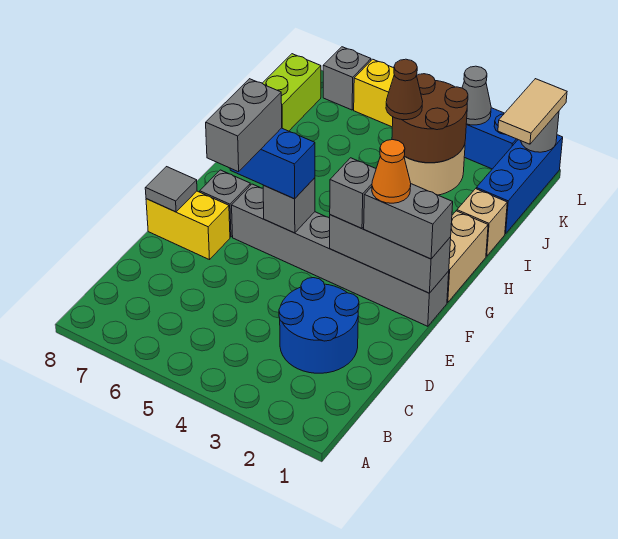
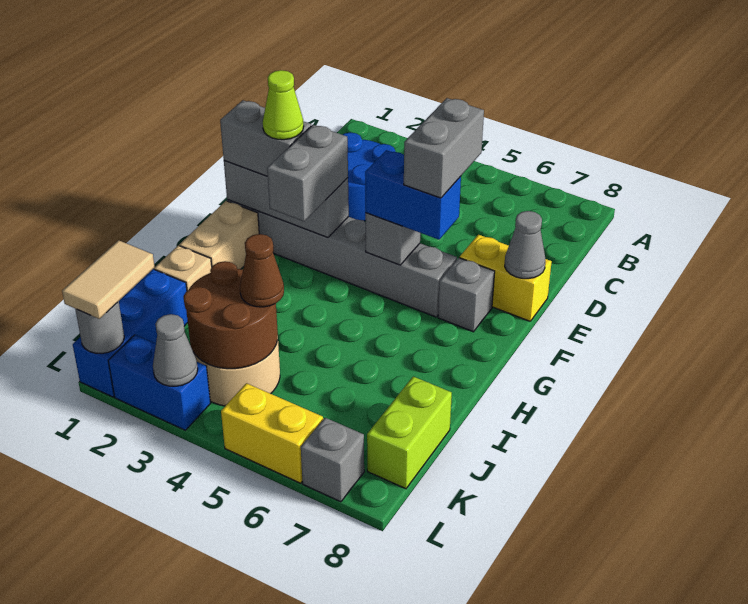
grey tile E8 level 2 -> grey cone E8 level 2
orange cone F2 level 4 -> lime cone F2 level 4
grey brick F3 level 3 -> grey brick F3:G3 level 3

